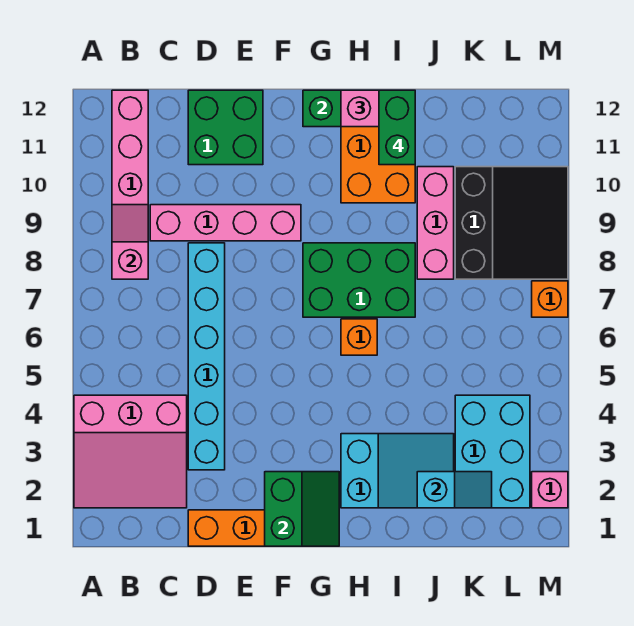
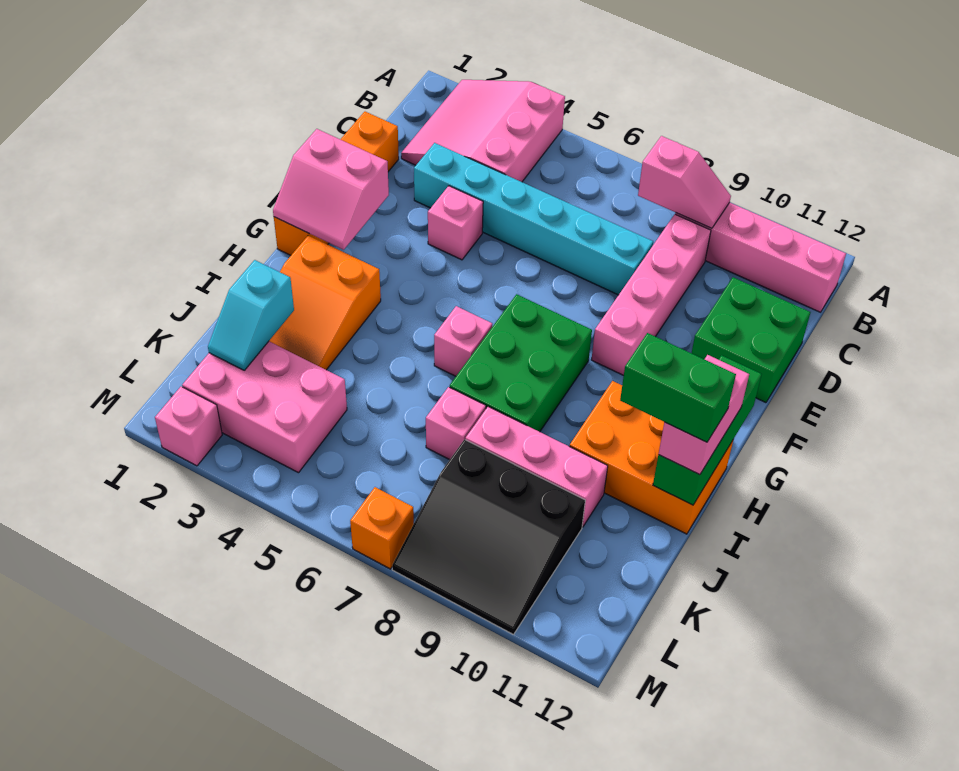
none -> pink brick E4 level 1
green slope F1:G2 level 2 top F -> pink slope F1:G2 level 2 top F
cyan slope H2:J3 level 1 top H -> orange slope H2:J3 level 1 top H
orange brick H6 level 1 -> pink brick H6 level 1
none -> pink brick J7 level 1
cyan brick K2:L4 level 1 -> pink brick K2:L4 level 1

